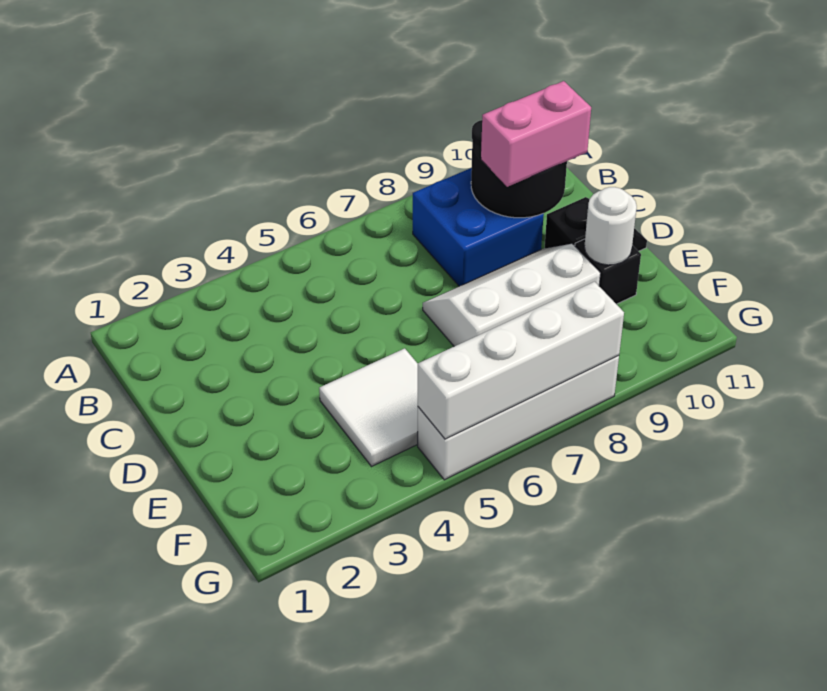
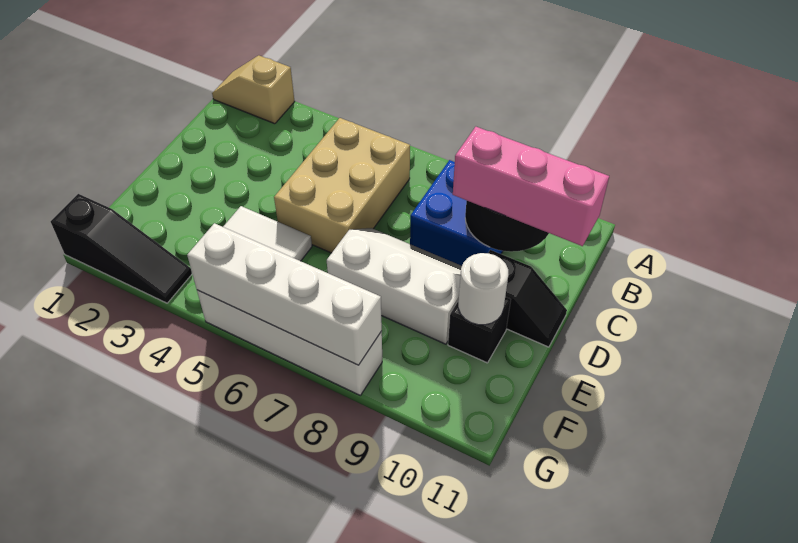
none -> tan slope A1:A2 level 1 top 2
none -> tan brick B5:D6 level 1
pink brick C9:C10 level 3 -> pink brick C9:C11 level 3
none -> black slope G1:G3 level 1 top 1

